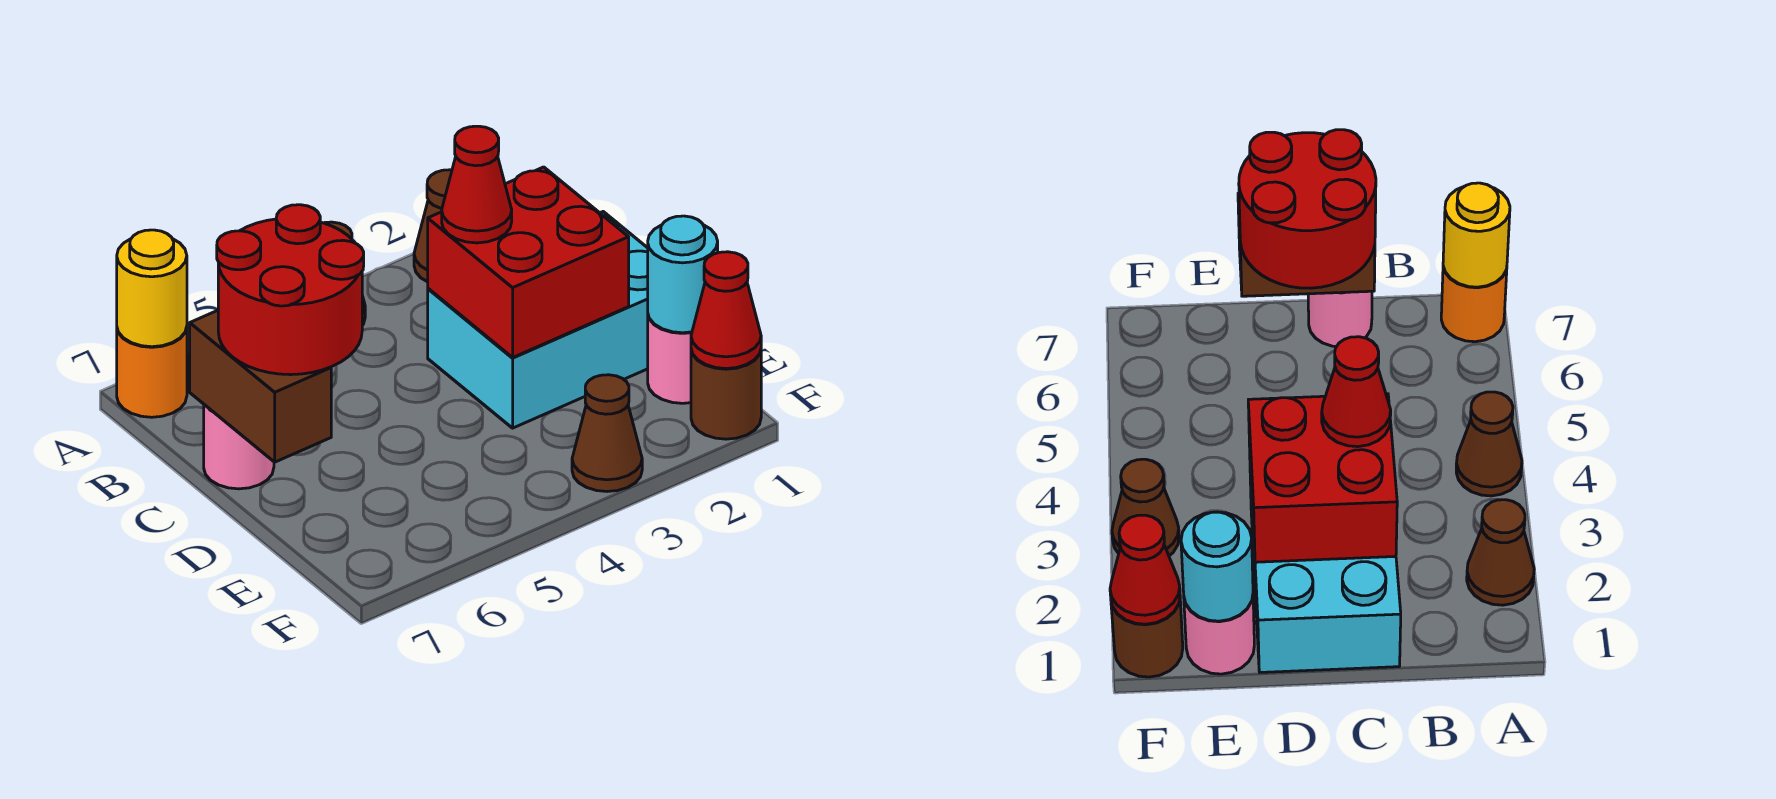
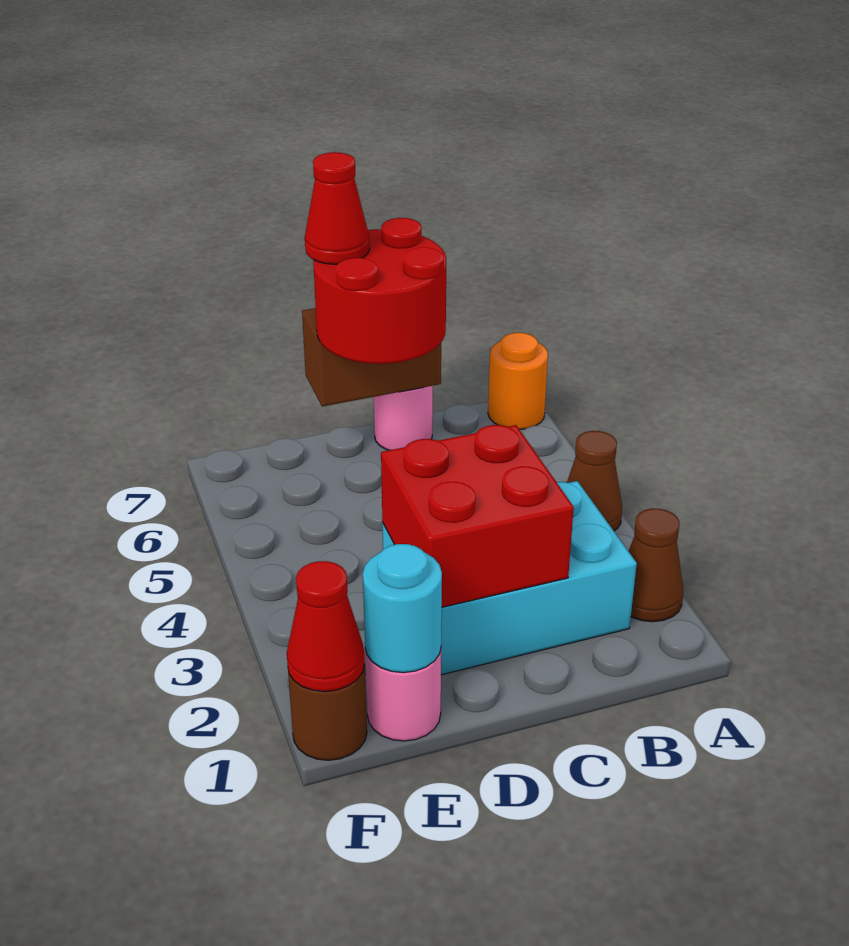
yellow round brick A7 level 2 -> none
cyan brick C1:D3 level 1 -> cyan brick B2:D3 level 1
red cone C3 level 3 -> red cone D7 level 4
brown cone F3 level 1 -> none

